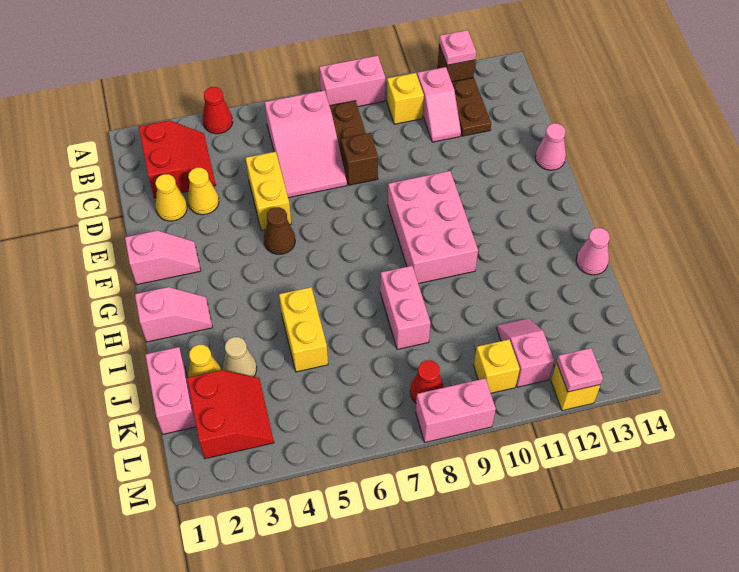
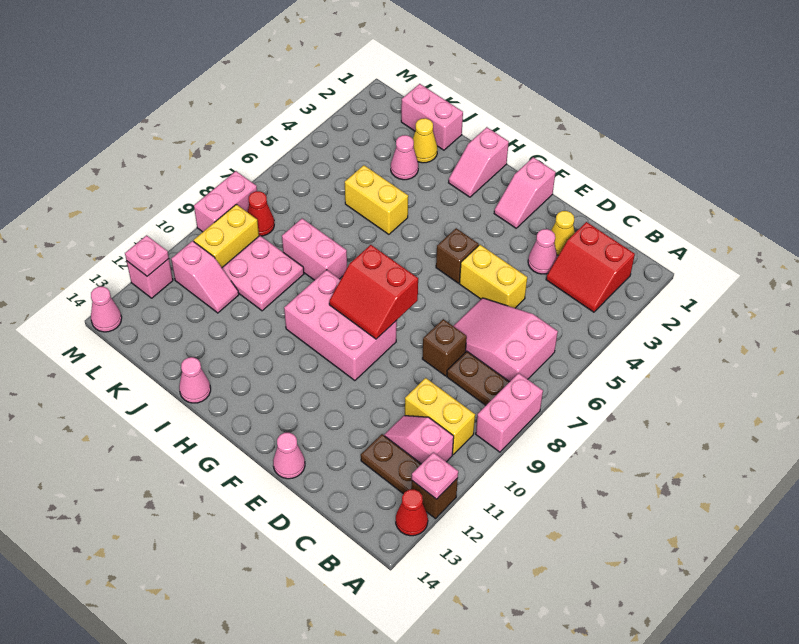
red cone A4 level 1 -> red cone A13 level 1
yellow brick B10 level 1 -> yellow brick B10:C10 level 1
yellow cone D3 level 1 -> pink cone D3 level 1
brown cone F5 level 1 -> brown brick F5 level 1
tan cone J3 level 1 -> pink cone J3 level 1
none -> pink plate J9:K10 level 1
red slope K2:L3 level 1 top 2 -> red slope F8:G9 level 2 top 8
yellow brick L10 level 1 -> yellow brick L9:L10 level 1
yellow brick M12 level 1 -> pink brick M12 level 1
none -> pink cone M14 level 1

